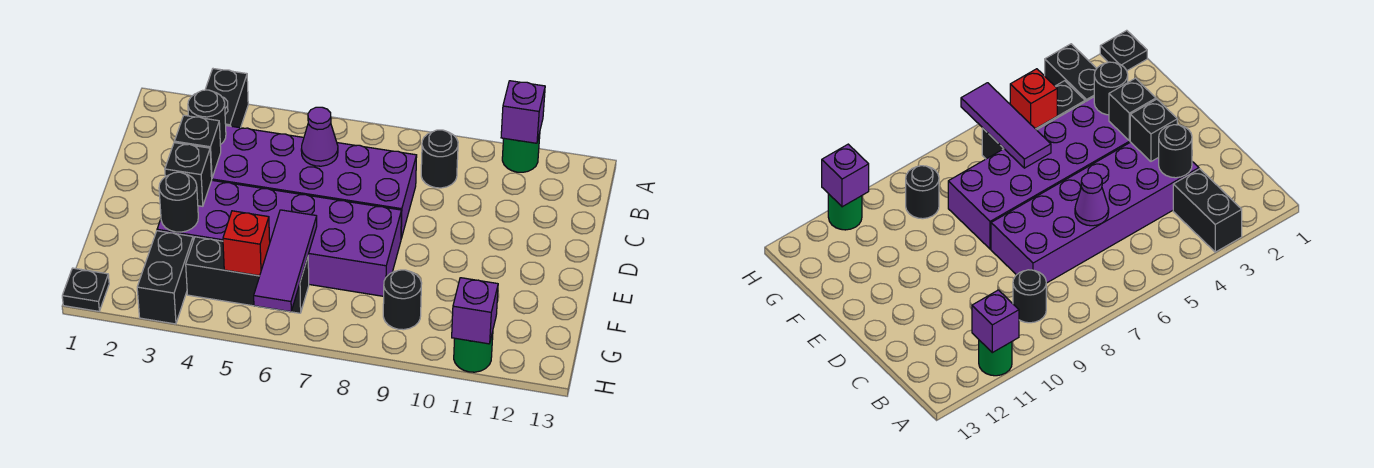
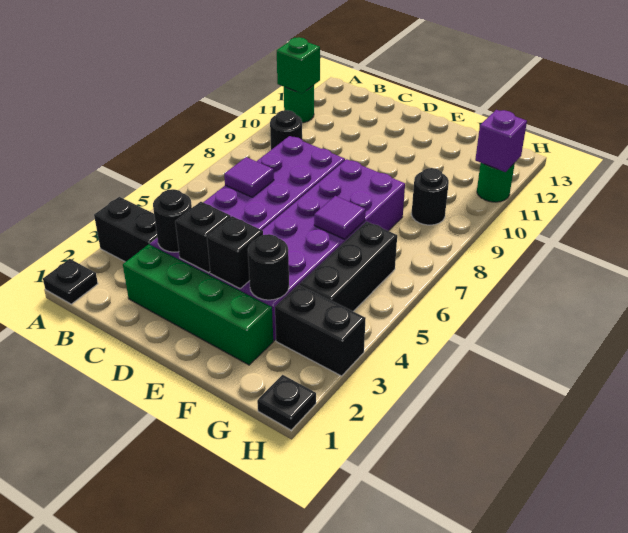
none -> black plate A1 level 1
purple brick A11 level 2 -> green brick A11 level 2
none -> green brick C2:F2 level 1
purple cone C6 level 2 -> purple tile C6 level 2
purple tile F6:H6 level 2 -> purple tile F6 level 2
red brick G5 level 2 -> none

